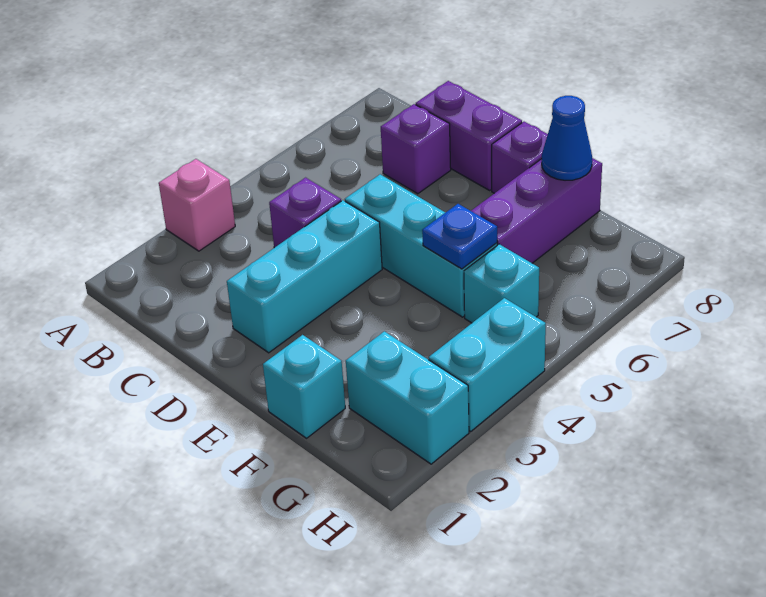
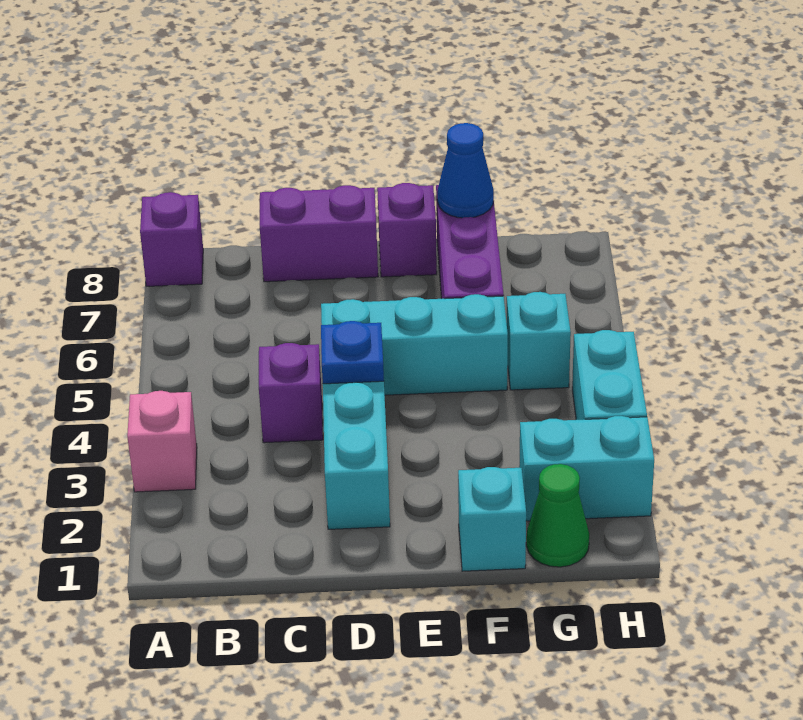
purple brick C7 level 1 -> purple brick A8 level 1
blue plate F5 level 2 -> blue plate D4 level 2
none -> green cone G1 level 1

